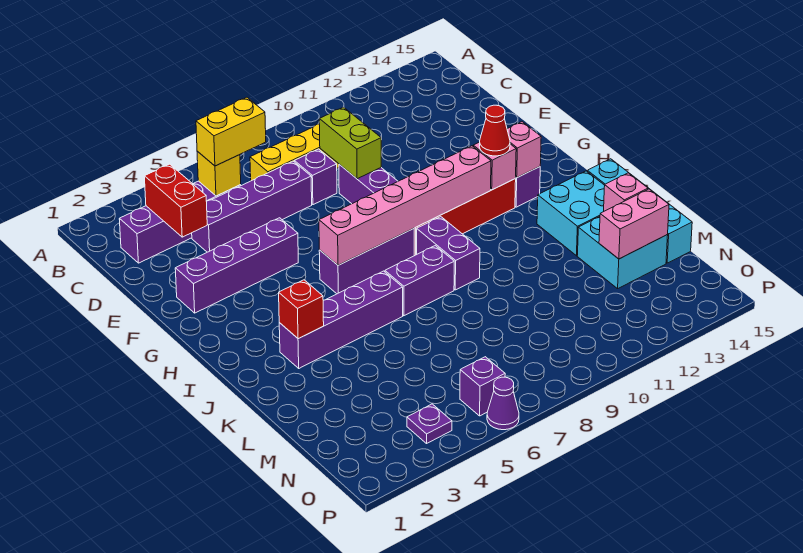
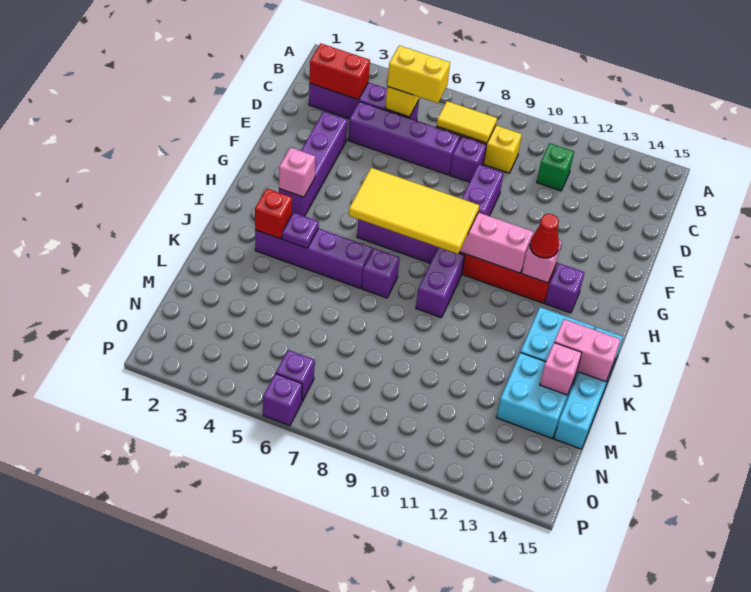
red brick C3:D3 level 2 -> red brick C2:C3 level 2
none -> yellow tile C7:C8 level 2
none -> green brick C11 level 1
lime brick D9:E9 level 2 -> none
purple brick F2:F5 level 1 -> purple brick E3:H3 level 1
none -> yellow tile H6:I9 level 3
pink brick H13 level 2 -> pink brick H3 level 2
purple brick J7:J8 level 1 -> purple brick J7 level 1
pink brick M13:M14 level 2 -> pink brick K14:K15 level 2
purple plate O4 level 1 -> purple plate J4 level 2
purple cone P6 level 1 -> purple brick P6 level 1

